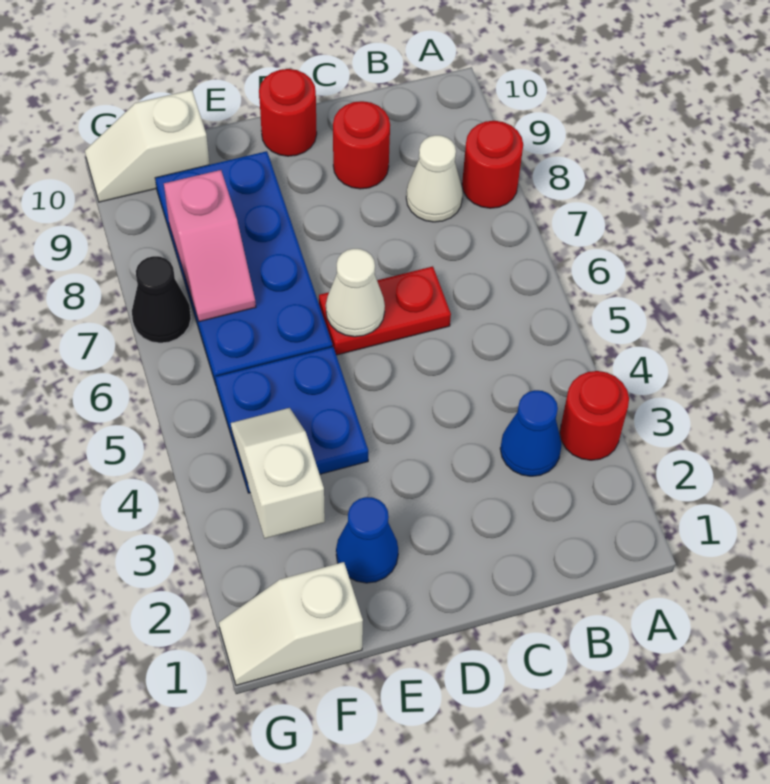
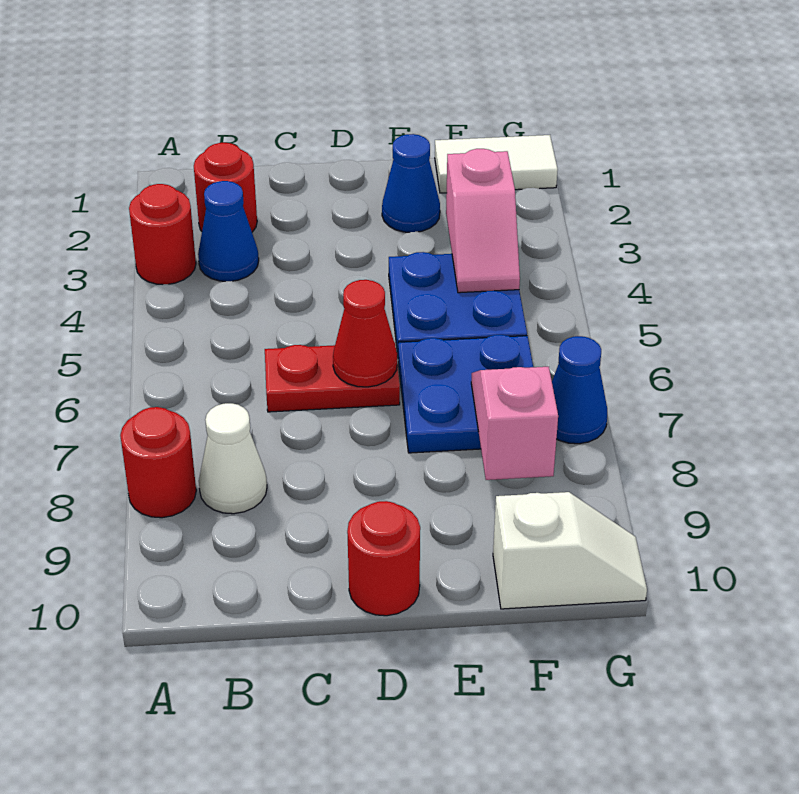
red round brick C9 level 1 -> red round brick B2 level 1
white cone D6 level 2 -> red cone D6 level 2
blue plate E6:F9 level 1 -> blue plate E6:F7 level 1
white slope F1:G1 level 1 top F -> white tile F1:G1 level 1
white slope F3:F4 level 2 top 3 -> pink slope F3:F4 level 2 top 3
black cone G7 level 1 -> blue cone G7 level 1

